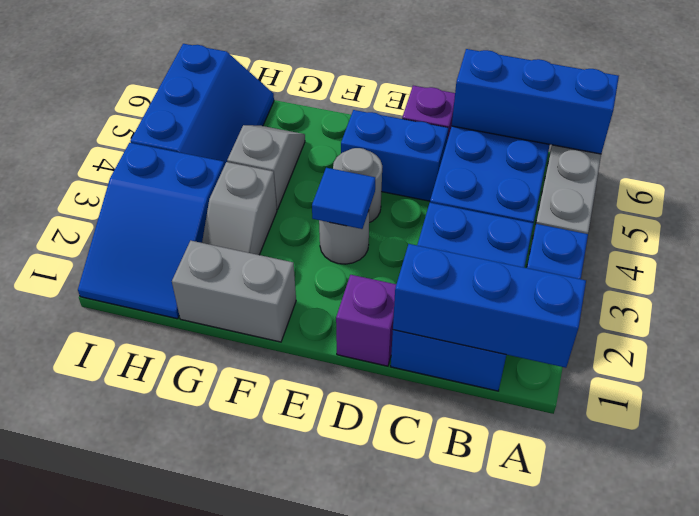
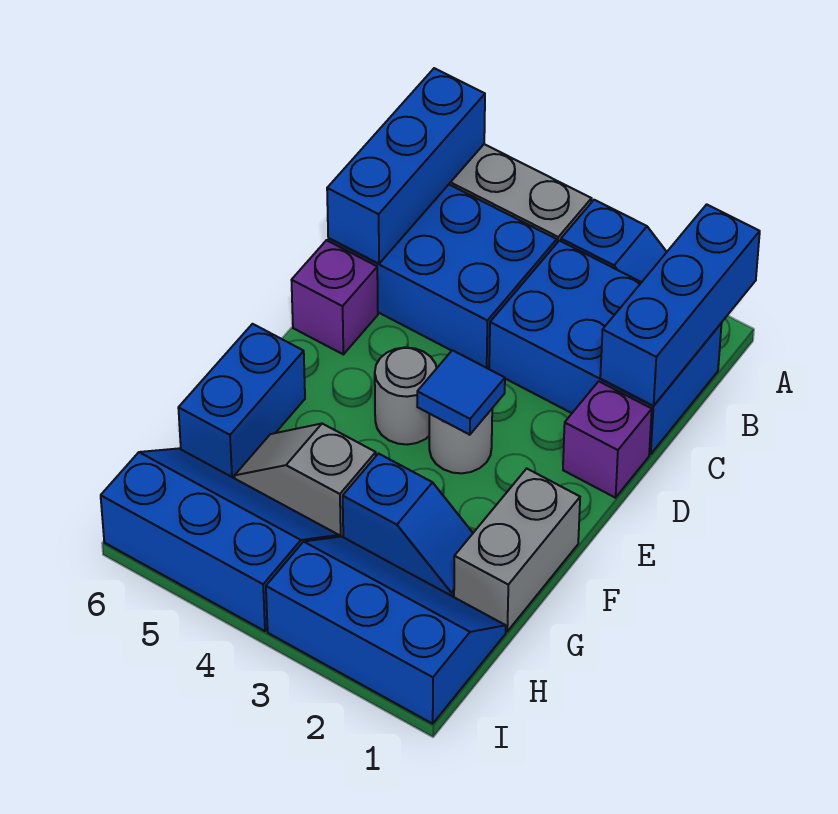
blue brick D5:E5 level 1 -> blue brick F6:G6 level 1
grey slope G2:G3 level 1 top 3 -> blue slope G2:G3 level 1 top 3
blue slope H1:I3 level 1 top 3 -> blue slope H1:I3 level 1 top I

